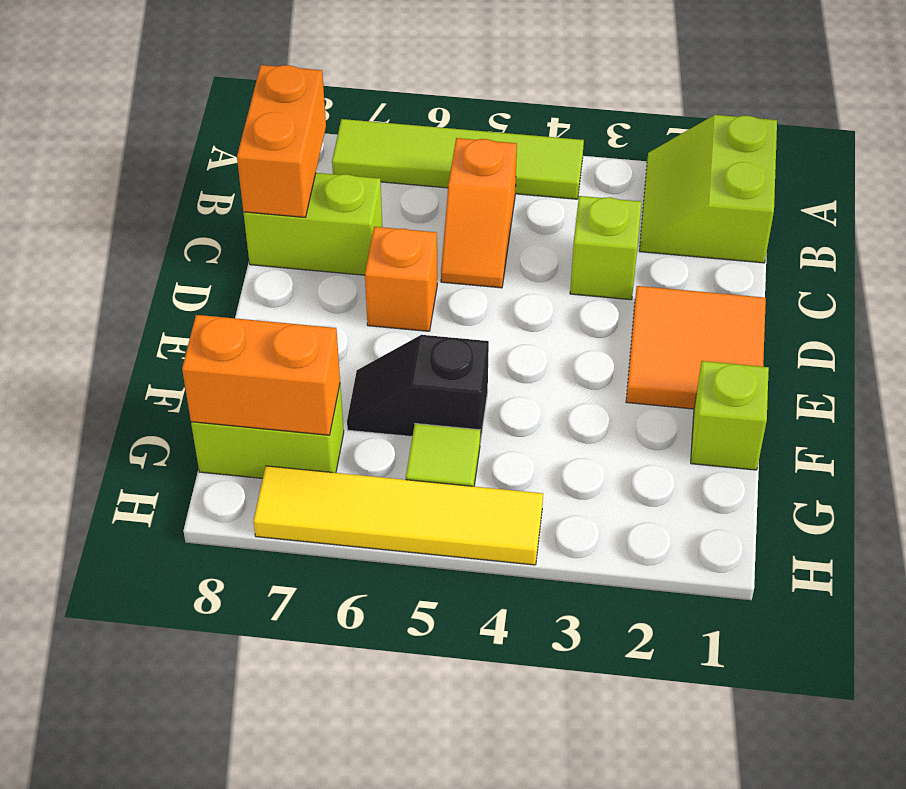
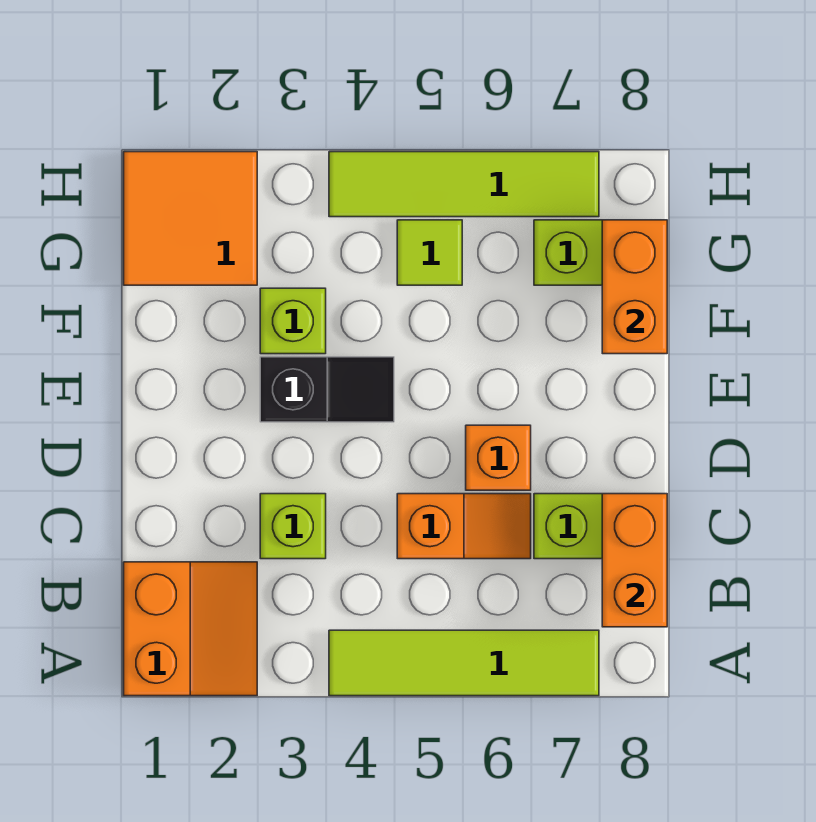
lime slope A1:B2 level 1 top 1 -> orange slope A1:B2 level 1 top 1
orange slope B5:C5 level 1 top B -> orange slope C5:C6 level 1 top 5
orange tile D1:E2 level 1 -> orange tile G1:H2 level 1
lime brick F1 level 1 -> lime brick F3 level 1
black slope F5:F6 level 1 top 5 -> black slope E3:E4 level 1 top 3
orange brick G7:G8 level 2 -> orange brick F8:G8 level 2
yellow tile H4:H7 level 1 -> lime tile H4:H7 level 1

